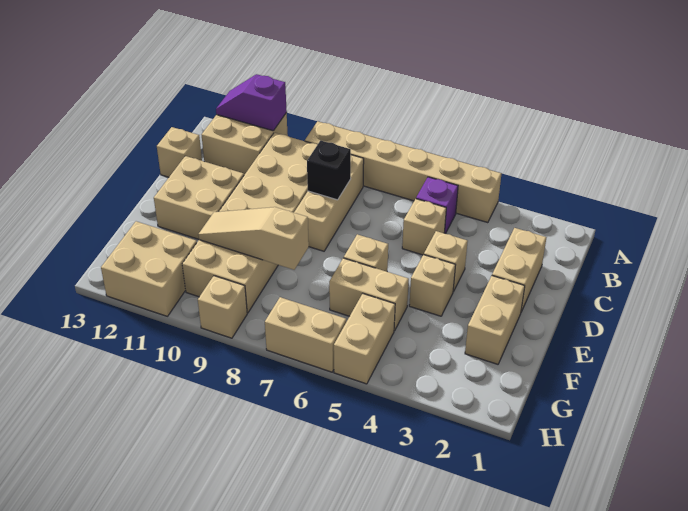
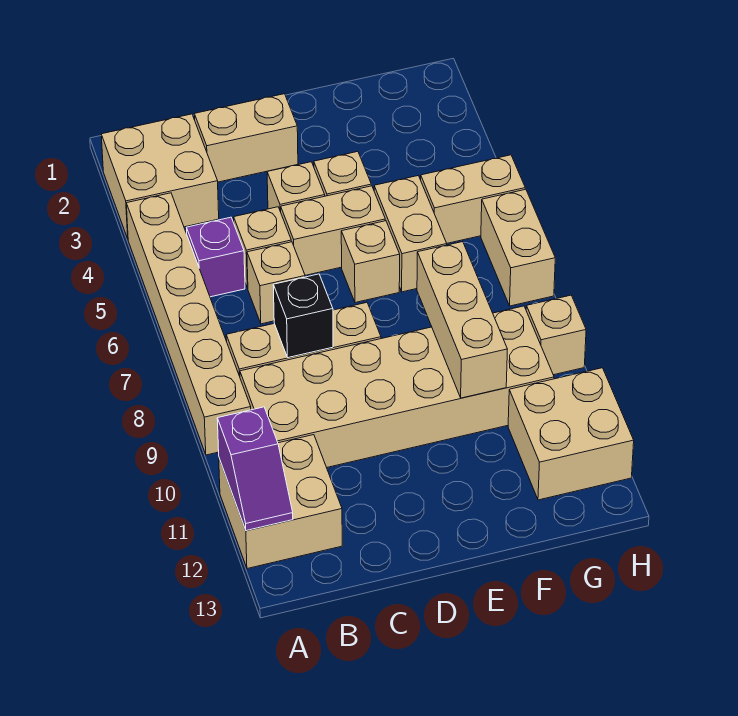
tan brick C13 level 1 -> tan brick C6 level 1
tan brick D11:E12 level 1 -> tan brick A2:B3 level 1
tan brick E2:F2 level 1 -> tan brick D5:E5 level 1
tan slope F8:F10 level 2 top 8 -> tan brick F8:F10 level 2

